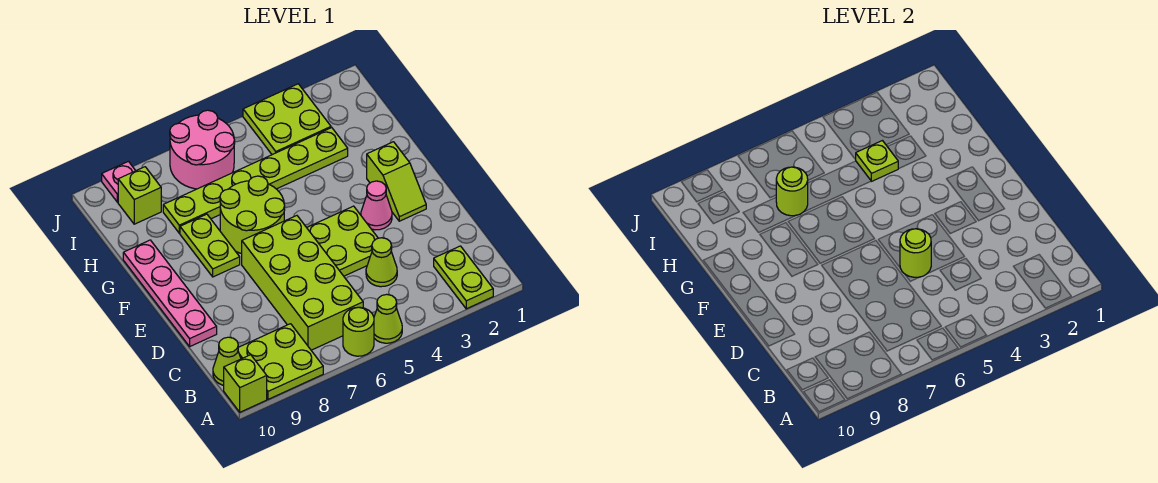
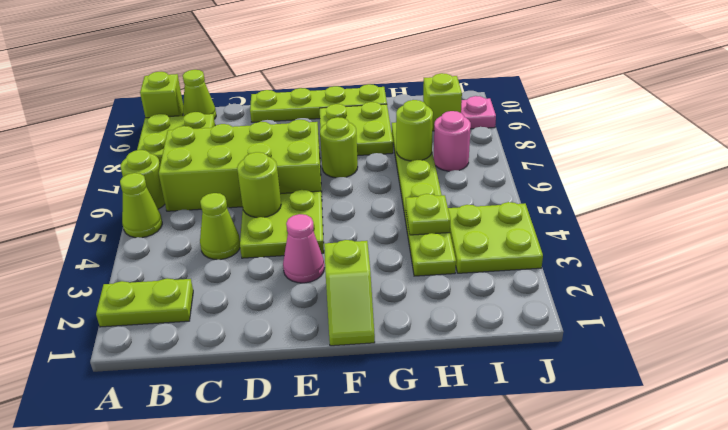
pink plate D10:G10 level 1 -> lime plate D10:G10 level 1
lime slope E2:F2 level 1 top F -> lime slope F1:F2 level 1 top 2
lime round brick F6:G7 level 1 -> lime round brick F7 level 1
lime plate F8:G8 level 1 -> lime plate F8:G9 level 1
pink round brick I6:J7 level 1 -> pink round brick I7 level 1

